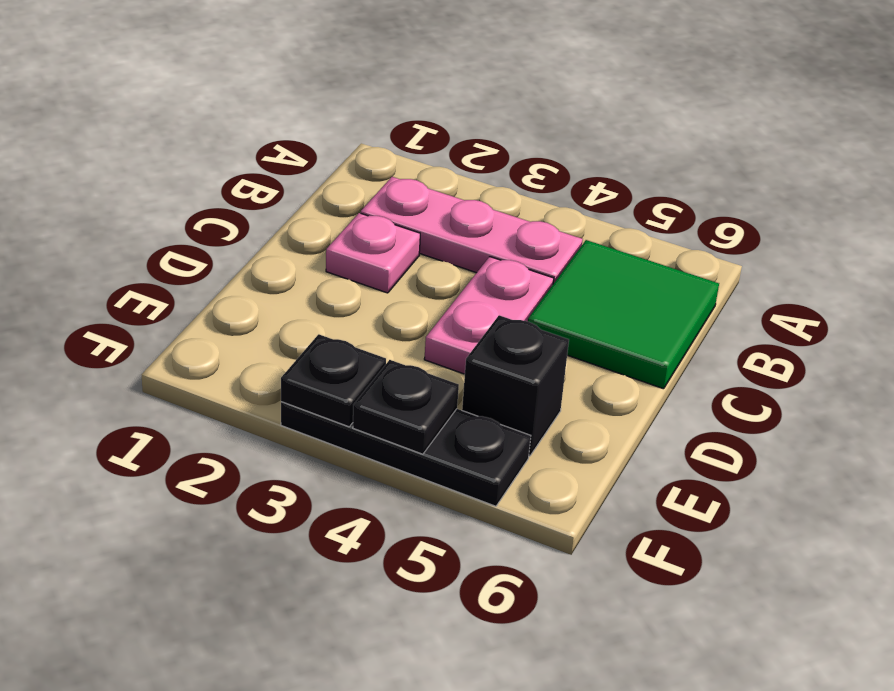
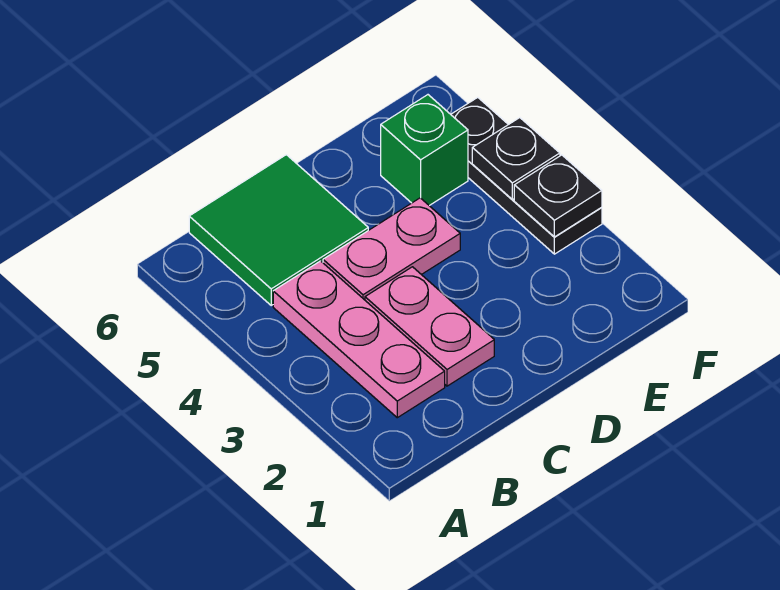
pink plate C2 level 1 -> pink plate C2:C3 level 1
black brick E5 level 1 -> green brick E5 level 1

